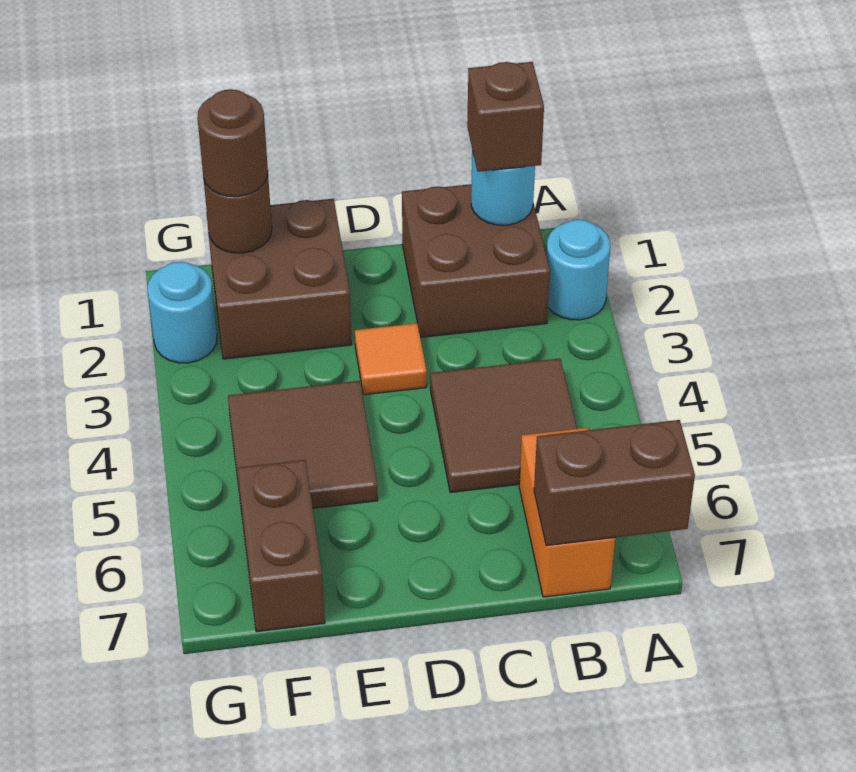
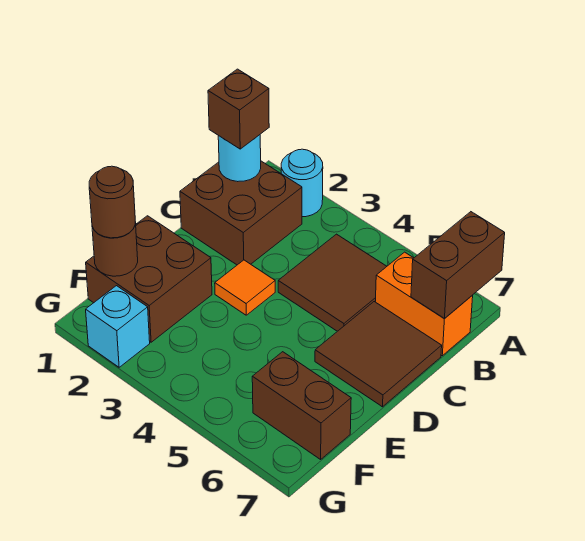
brown tile E4:F5 level 1 -> brown tile C6:D7 level 1
cyan round brick G2 level 1 -> cyan brick G2 level 1

